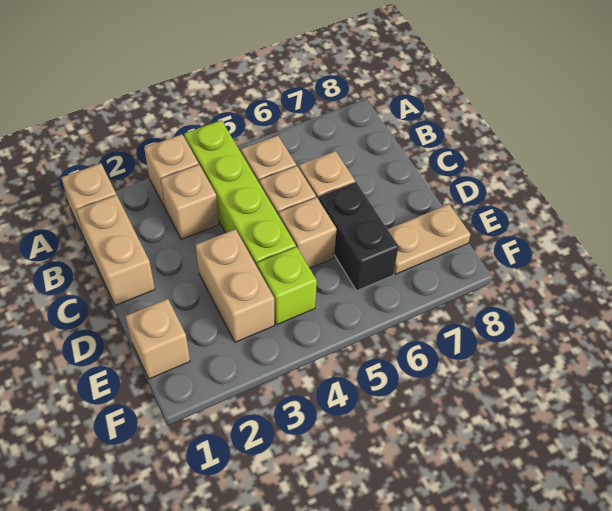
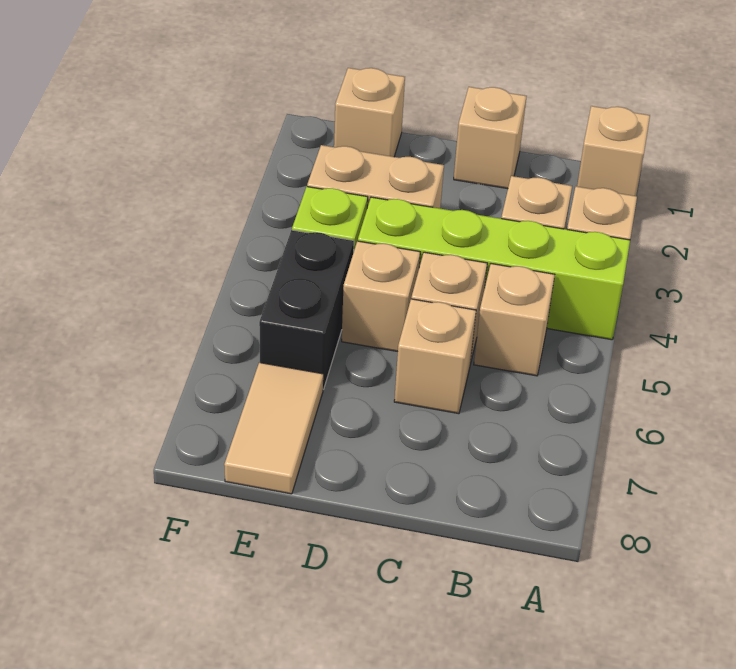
tan brick B1:C1 level 1 -> tan brick C1 level 1
black brick D6:E6 level 1 -> black brick E5:E6 level 1
tan plate E7:E8 level 1 -> tan tile E7:E8 level 1

